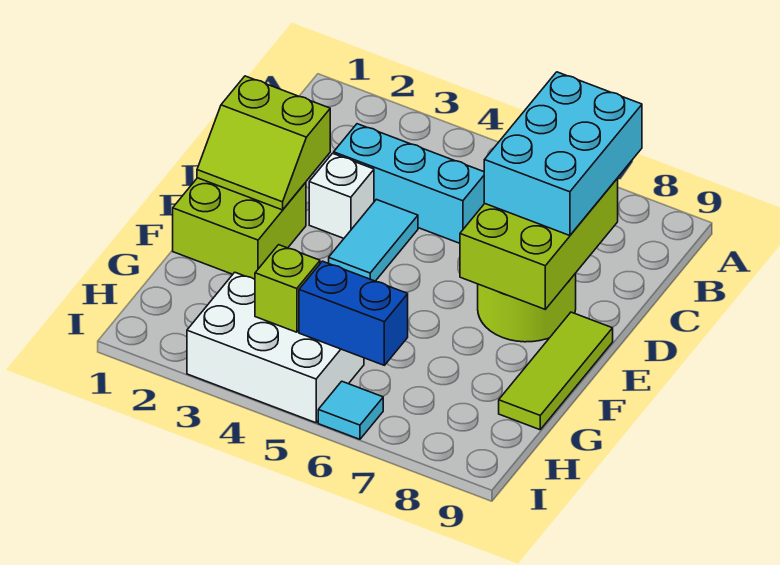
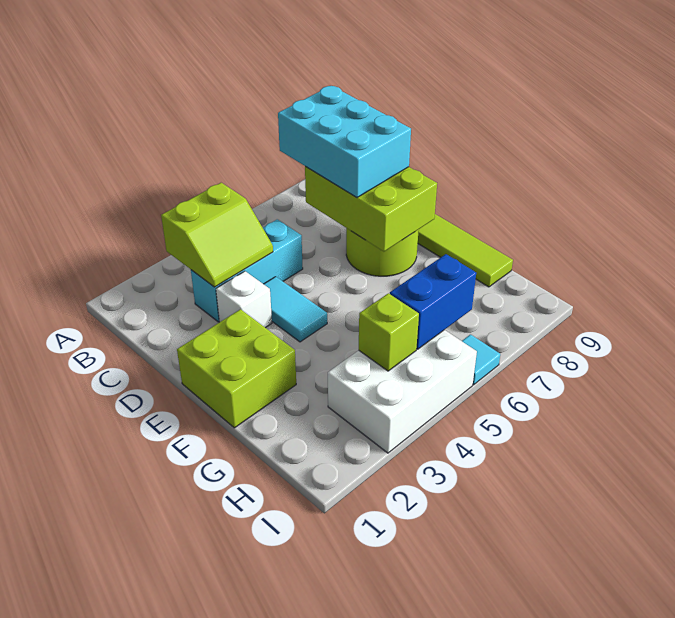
lime slope D1:E2 level 2 top D -> lime slope B3:C4 level 2 top B

